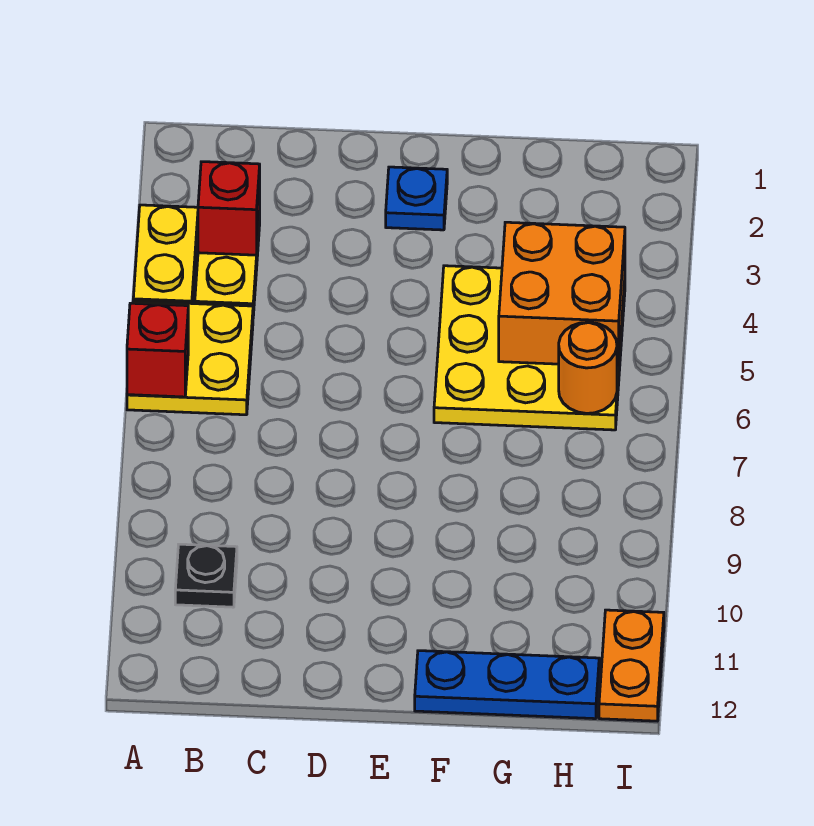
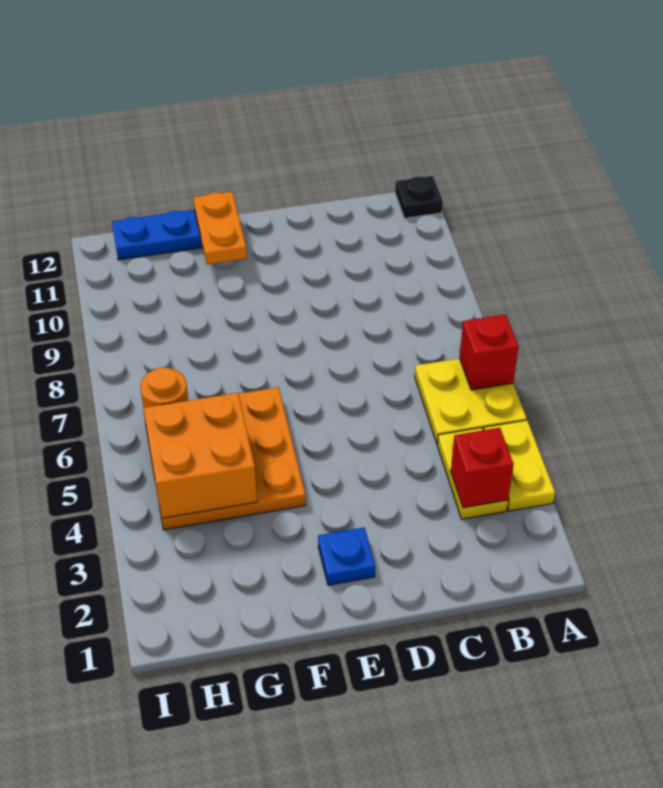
black plate B10 level 1 -> black plate A12 level 1
yellow plate F4:H6 level 1 -> orange plate F4:H6 level 1
orange plate I11:I12 level 1 -> orange plate F11:F12 level 2

